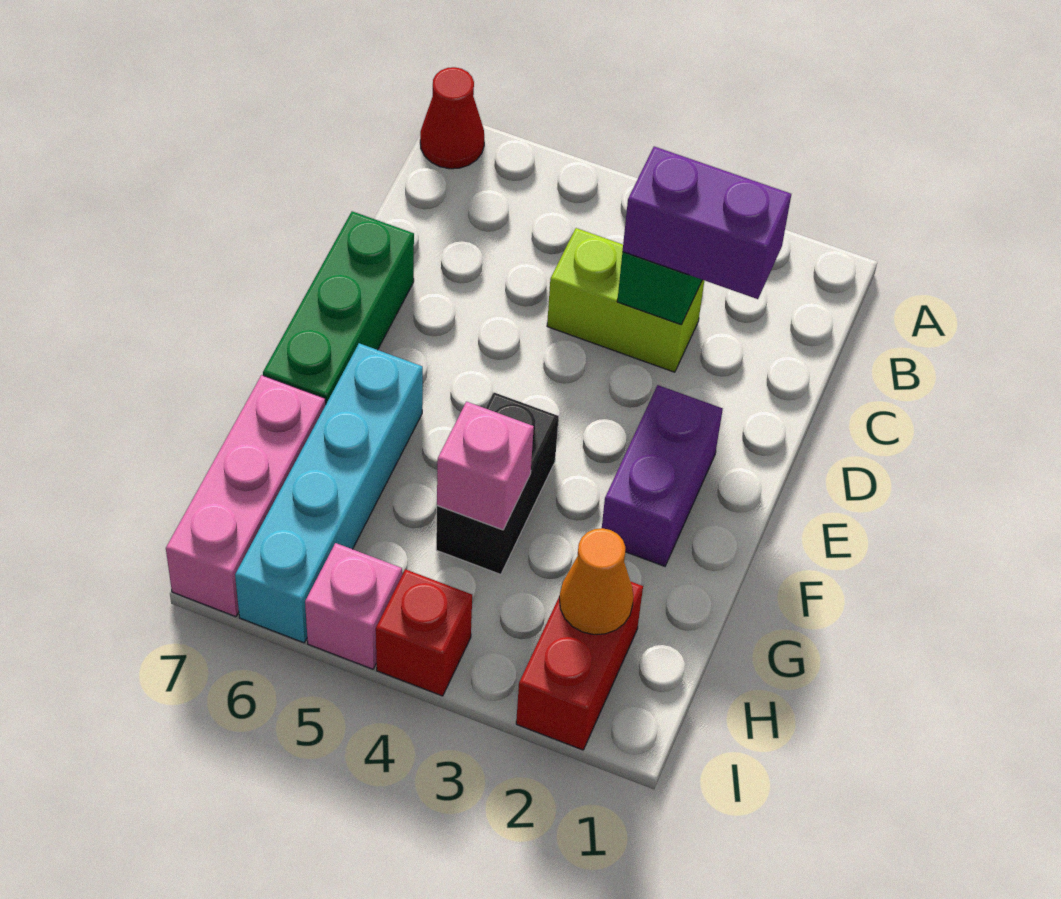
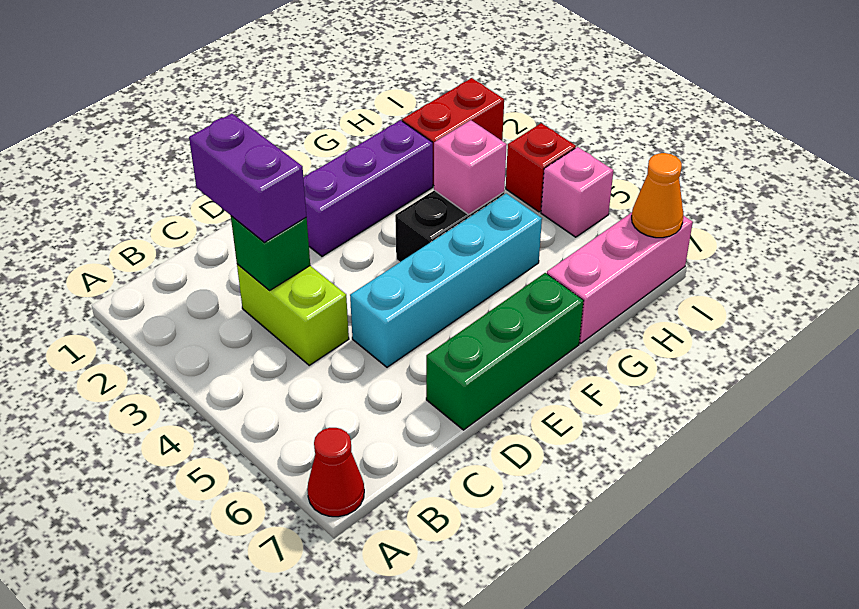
purple brick E2:F2 level 1 -> purple brick E2:G2 level 1
cyan brick F6:I6 level 1 -> cyan brick D5:G5 level 1
orange cone H2 level 2 -> orange cone I7 level 2

